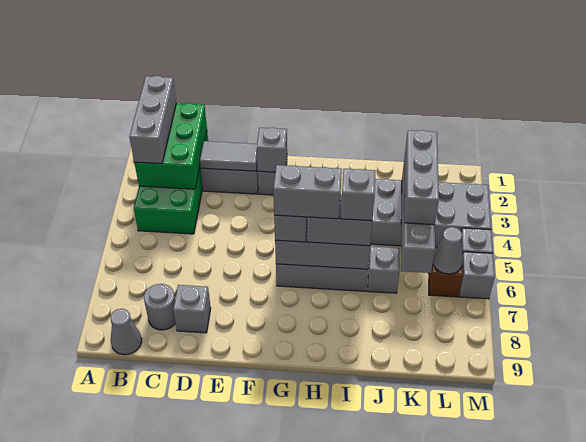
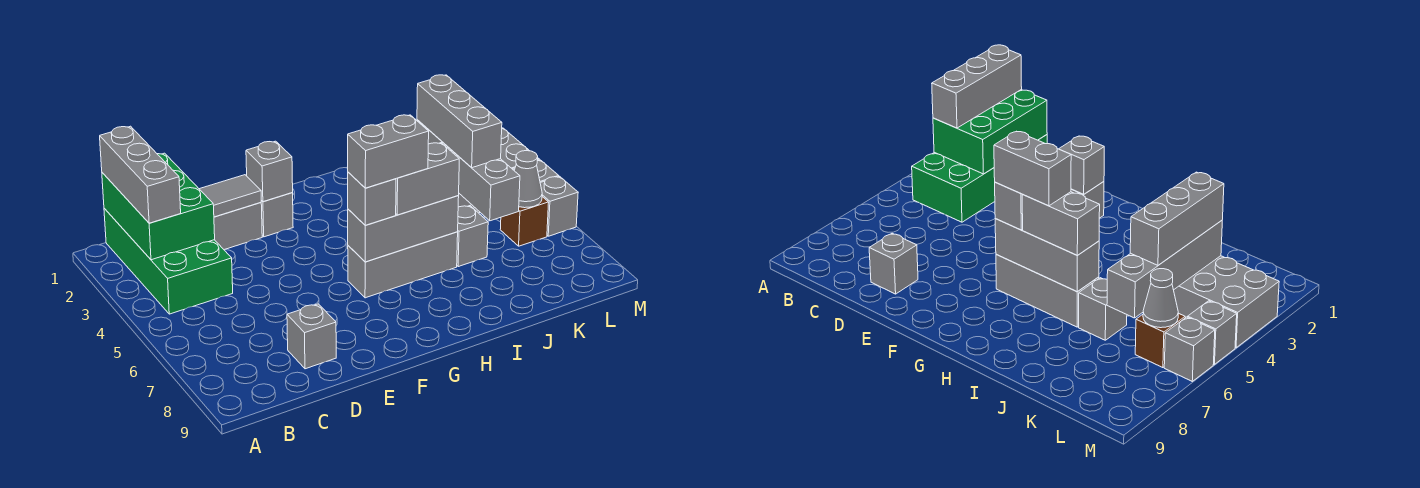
grey cone B9 level 1 -> none
grey round brick C8 level 1 -> none
grey brick I6 level 4 -> none

